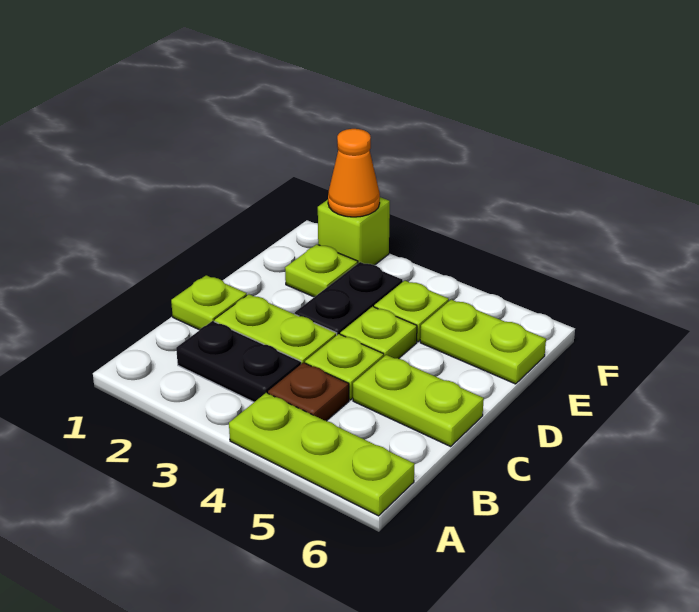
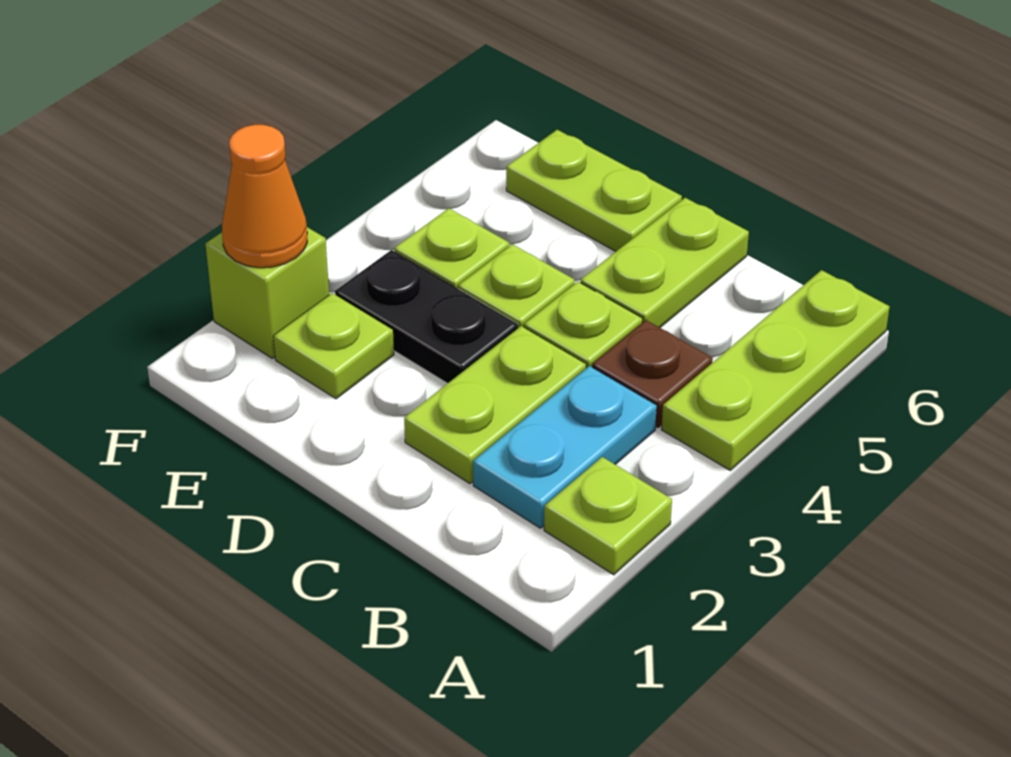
black plate B2:B3 level 1 -> cyan plate B2:B3 level 1
lime plate C1 level 1 -> lime plate A2 level 1
lime plate E5:E6 level 1 -> lime plate D6:E6 level 1

